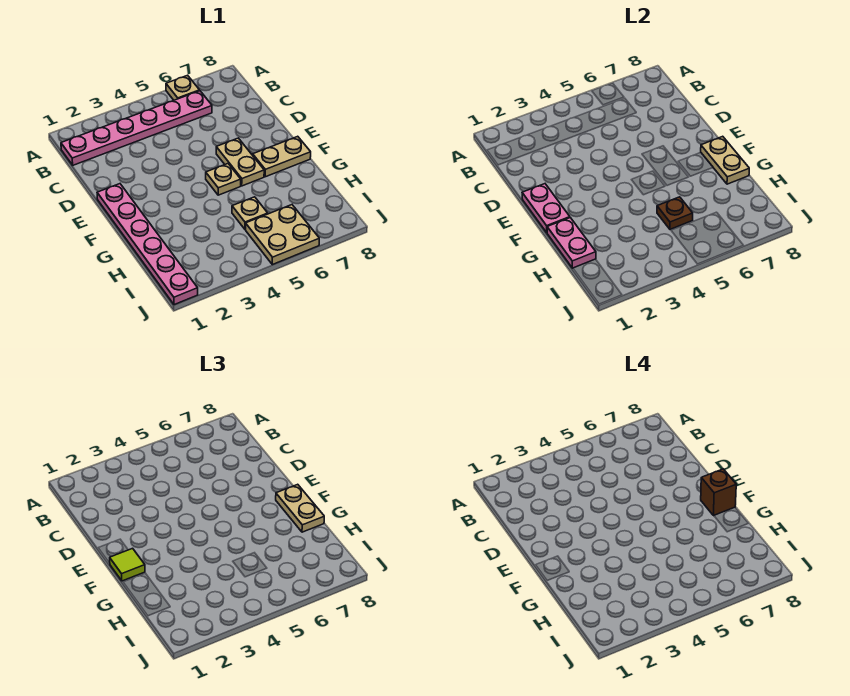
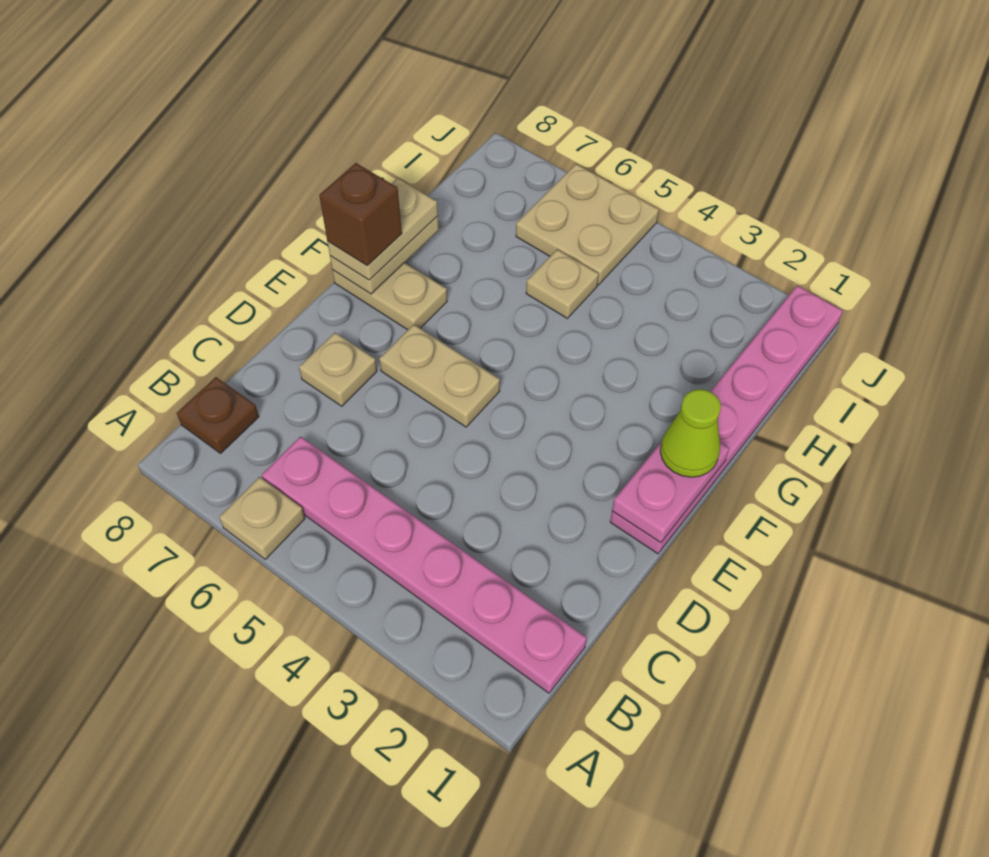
tan plate E6:F6 level 1 -> tan plate E5:E6 level 1
lime tile F1 level 3 -> lime cone F1 level 3
tan plate F5 level 1 -> tan plate D7 level 1
pink plate G1:H1 level 2 -> none
brown plate H5 level 2 -> brown plate B8 level 1

